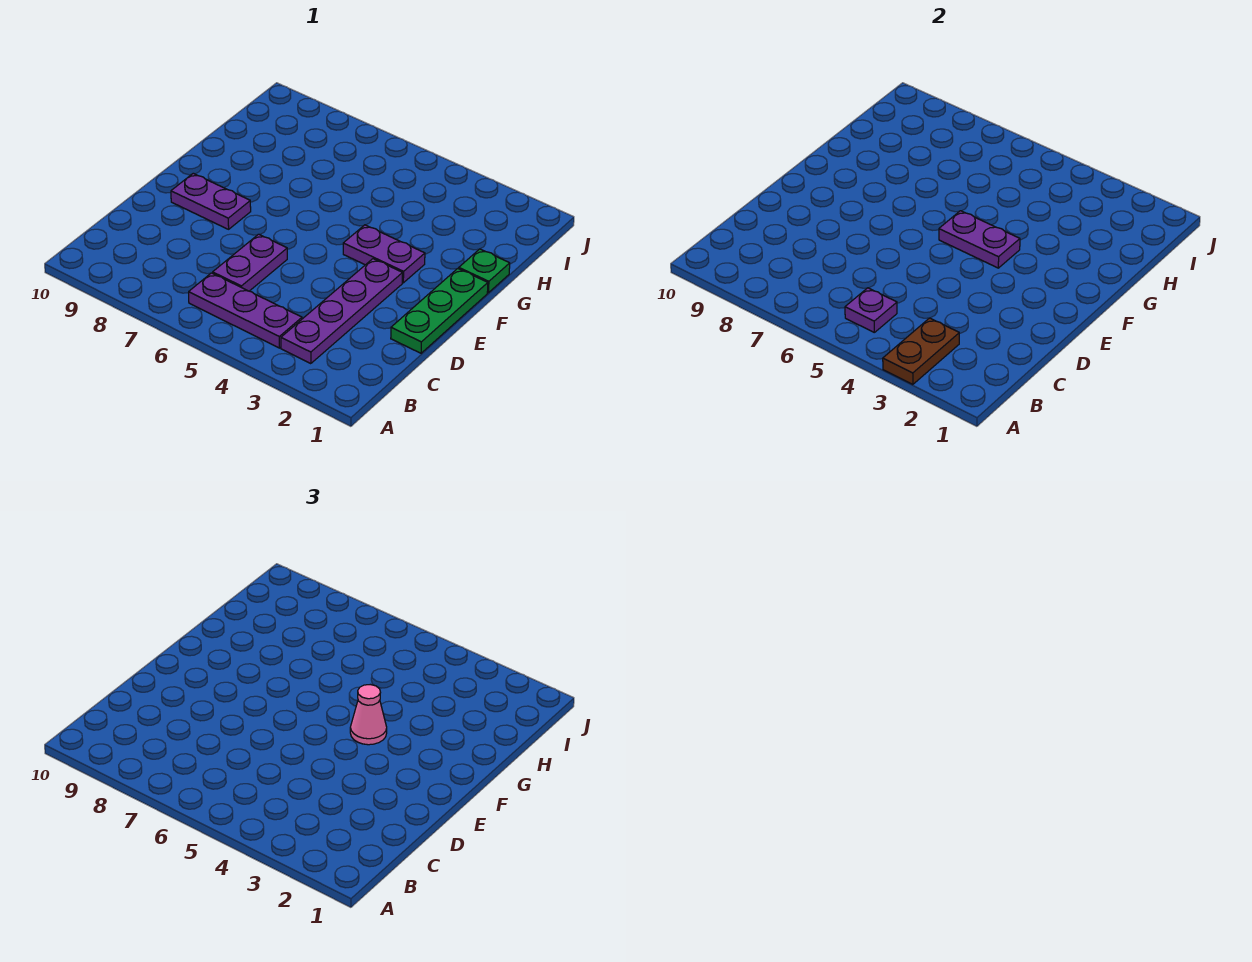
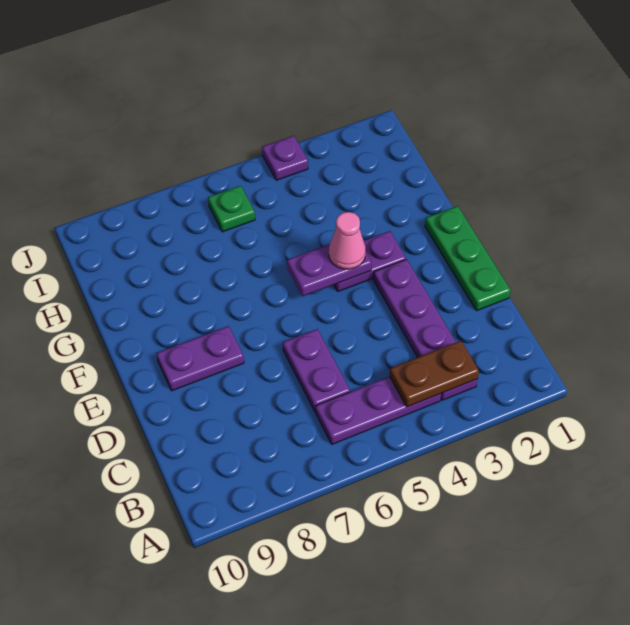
brown plate A3:B3 level 2 -> brown plate B3:B4 level 2
purple plate B5 level 2 -> purple plate J4 level 1
green plate G1 level 1 -> green plate I6 level 1

